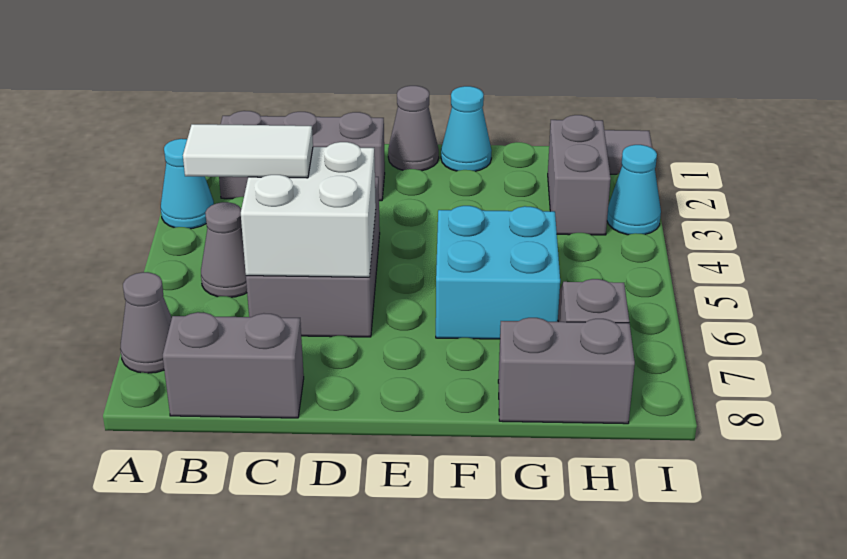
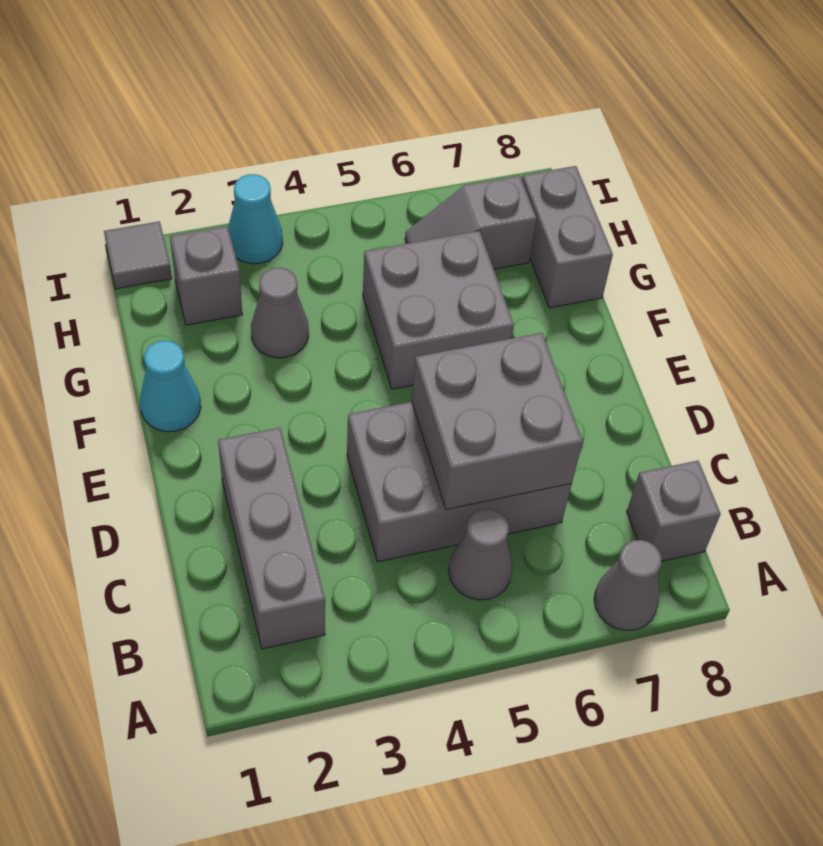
cyan cone A3 level 1 -> none
white tile B5:C5 level 3 -> none
grey brick B8:C8 level 1 -> grey brick B8 level 1
white brick C5:D6 level 2 -> grey brick C5:D6 level 2
grey cone E1 level 1 -> grey cone G3 level 1
cyan brick F5:G6 level 1 -> grey brick F5:G6 level 1
grey brick H2:H3 level 1 -> grey brick H2 level 1

